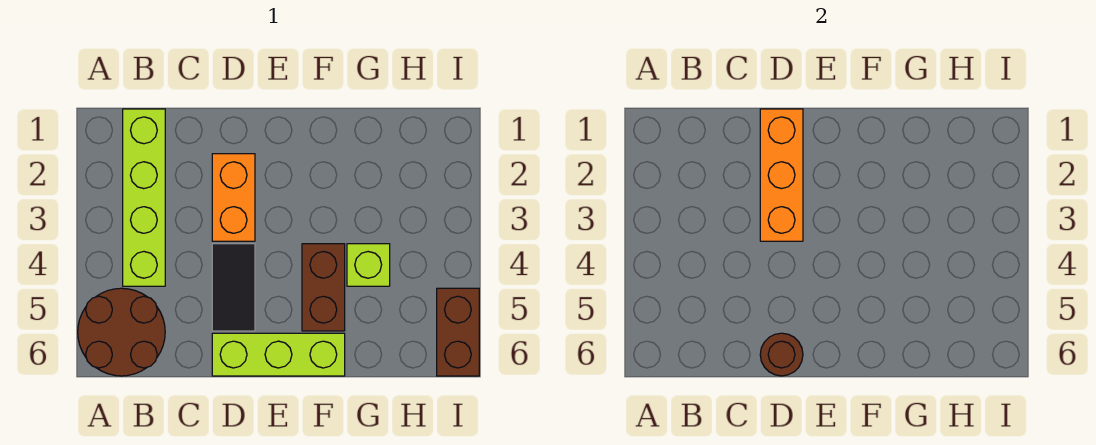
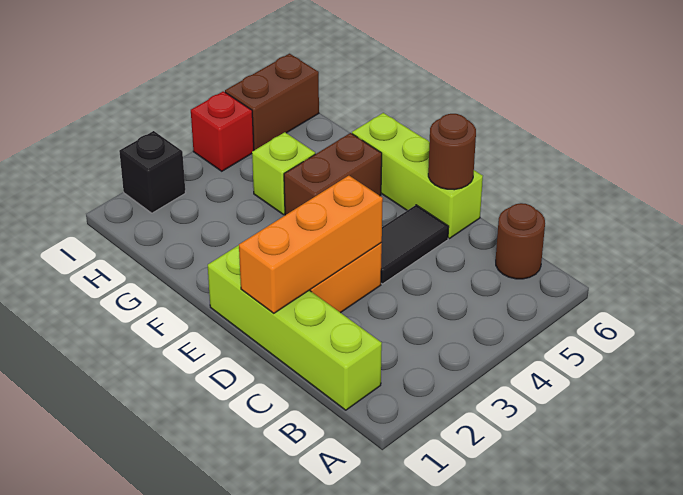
brown round brick A5:B6 level 1 -> brown round brick B6 level 1
lime brick B1:B4 level 1 -> lime brick B1:E1 level 1
none -> black brick I2 level 1
none -> red brick I4 level 1

